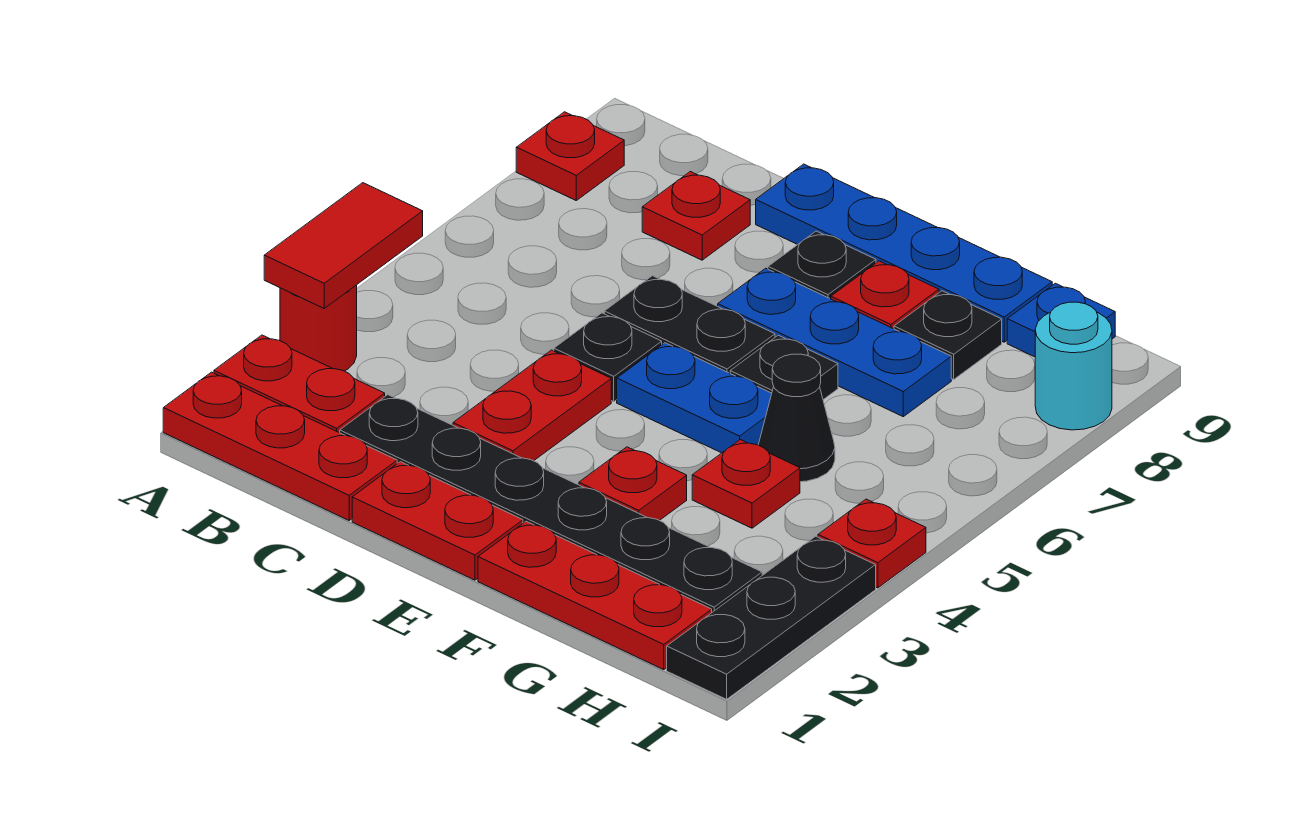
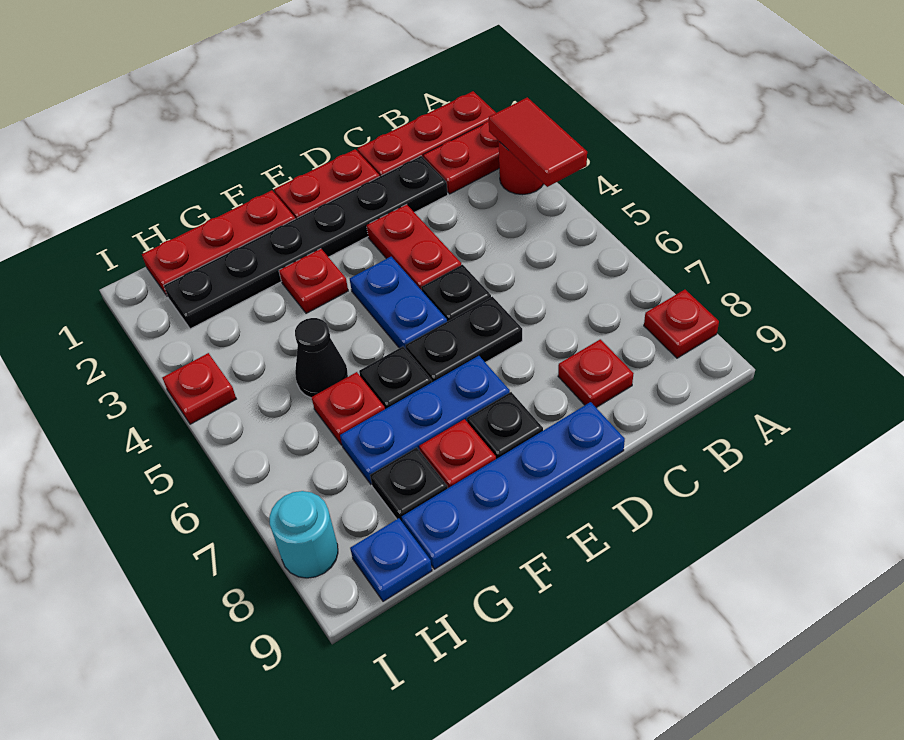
blue plate E5:F5 level 1 -> blue plate E4:E5 level 1
red plate G4 level 1 -> red plate G6 level 1
black plate I1:I3 level 1 -> none

